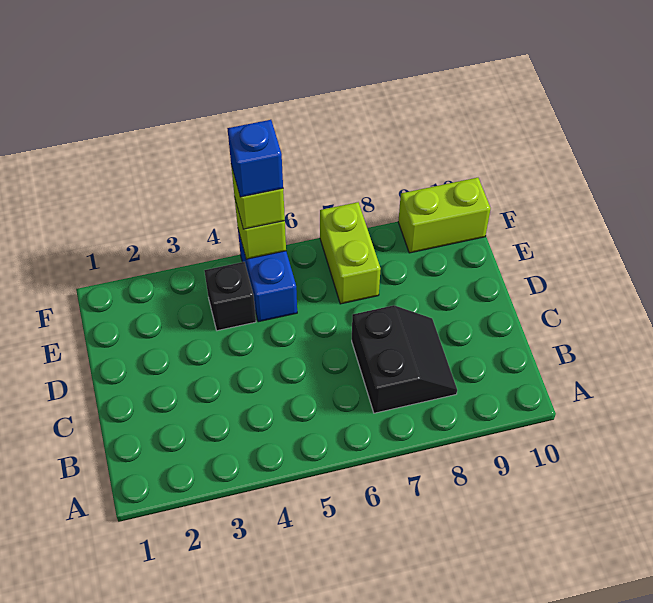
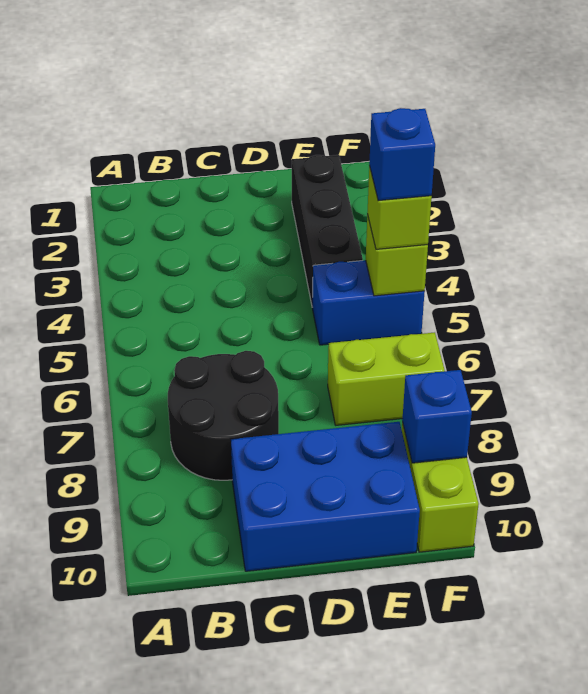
black slope B7:C8 level 1 top 7 -> black round brick B7:C8 level 1
none -> blue brick C9:E10 level 1
black brick E4 level 1 -> black brick E2:E4 level 1
none -> blue brick F9 level 2

